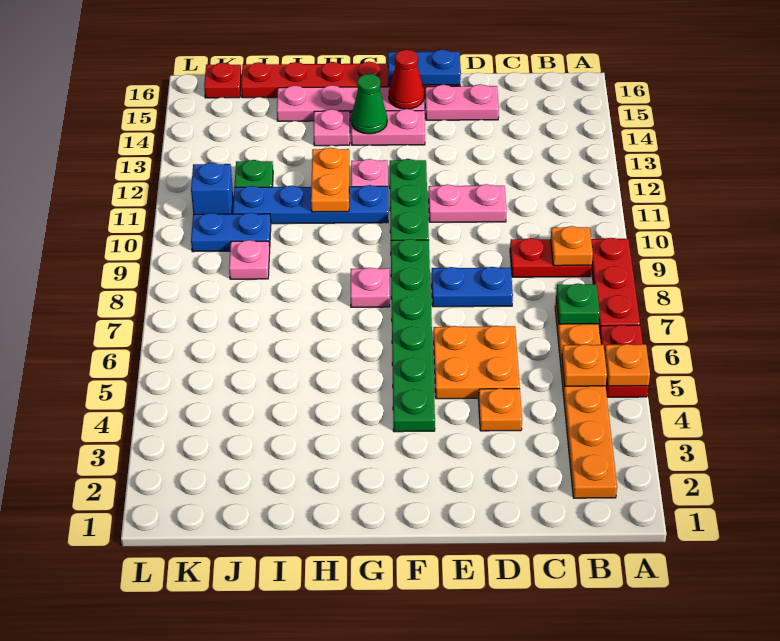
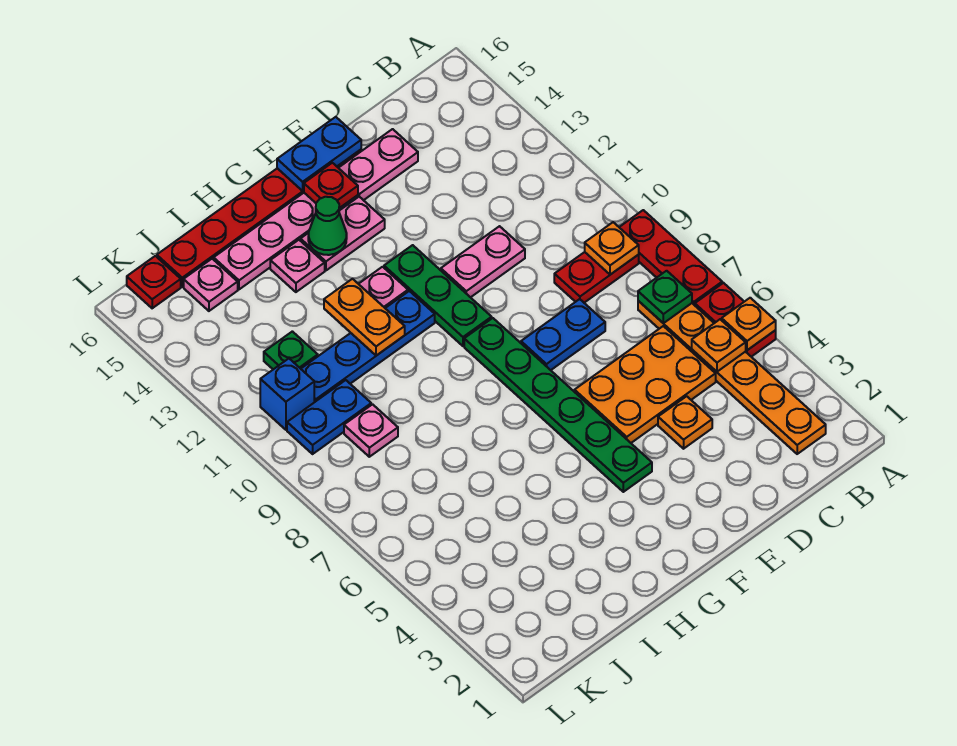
orange plate D5:E6 level 1 -> orange plate C5:E6 level 1
red cone F15 level 2 -> red plate F15 level 2
pink plate G8 level 1 -> pink plate J15 level 1

